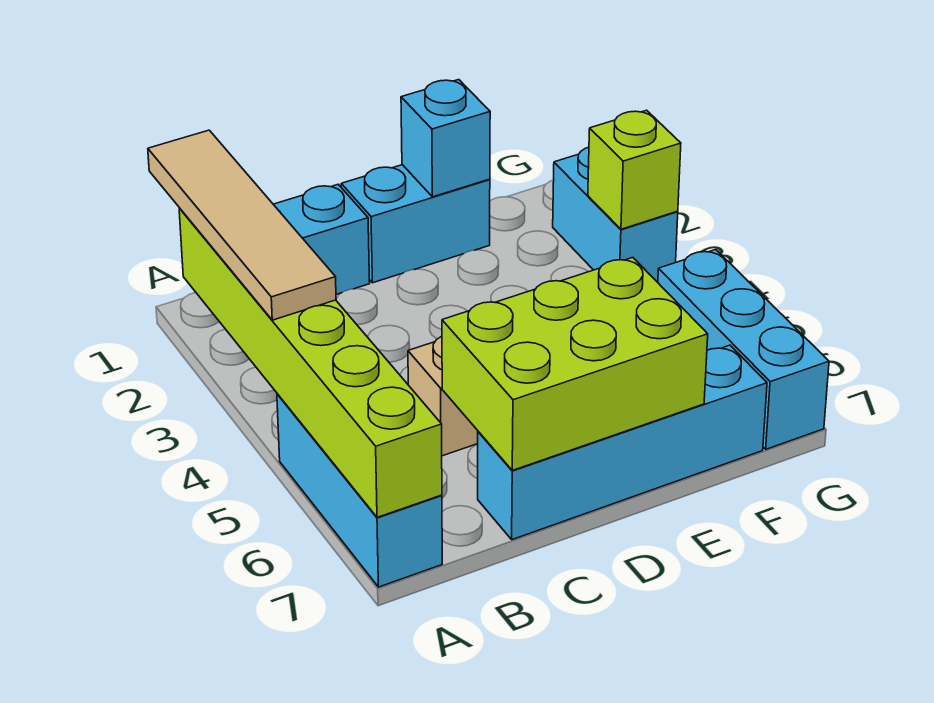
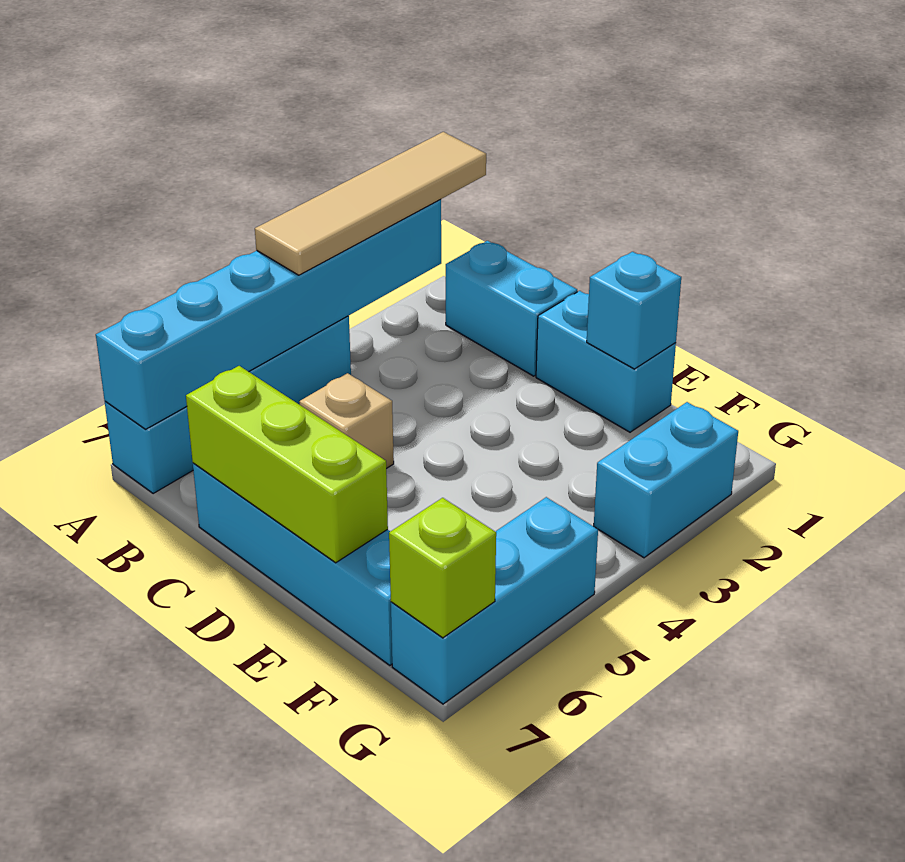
lime brick A2:A7 level 2 -> cyan brick A2:A7 level 2
cyan brick A5:A7 level 1 -> cyan brick A4:A7 level 1
lime brick C6:E7 level 2 -> lime brick C7:E7 level 2
lime brick G3 level 2 -> lime brick G7 level 2

